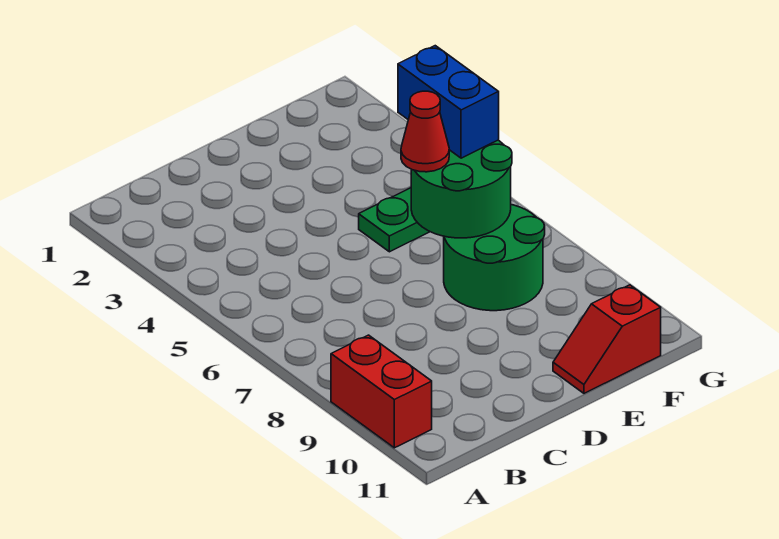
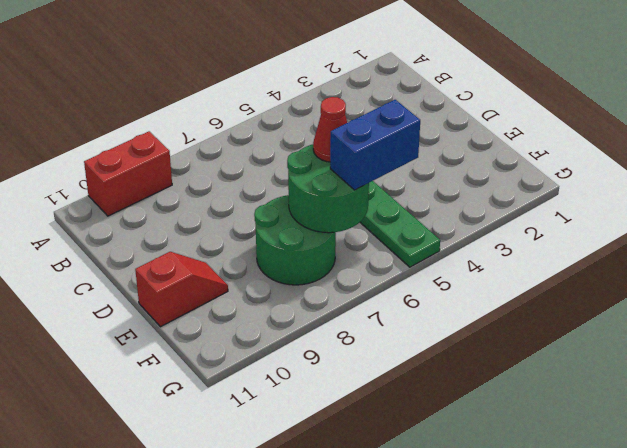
red slope E11:F11 level 1 top F -> red slope E10:E11 level 1 top 11

